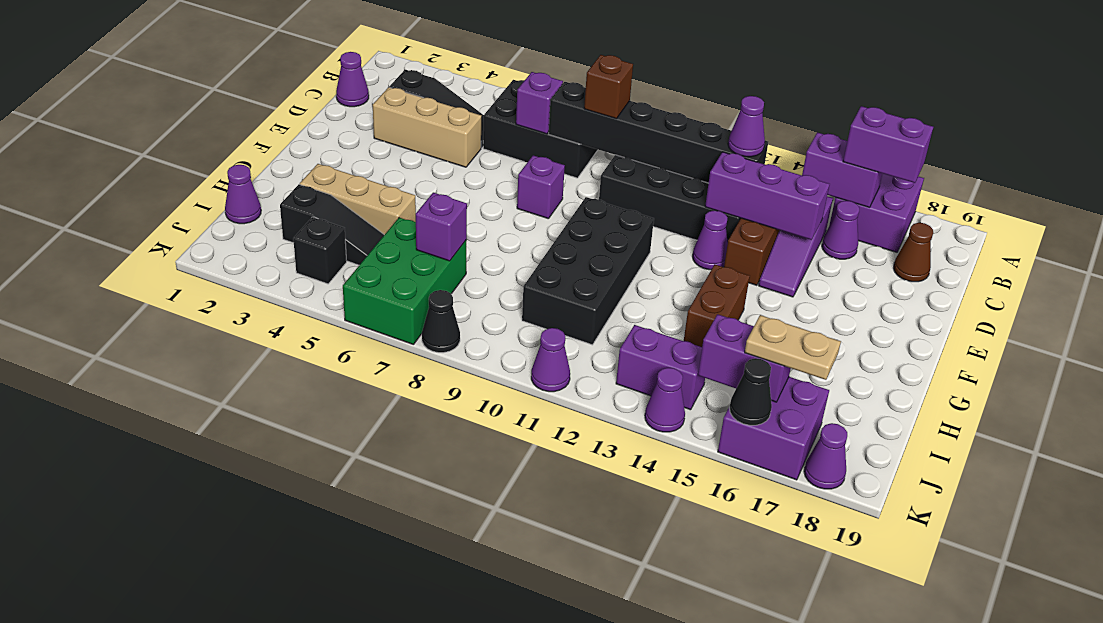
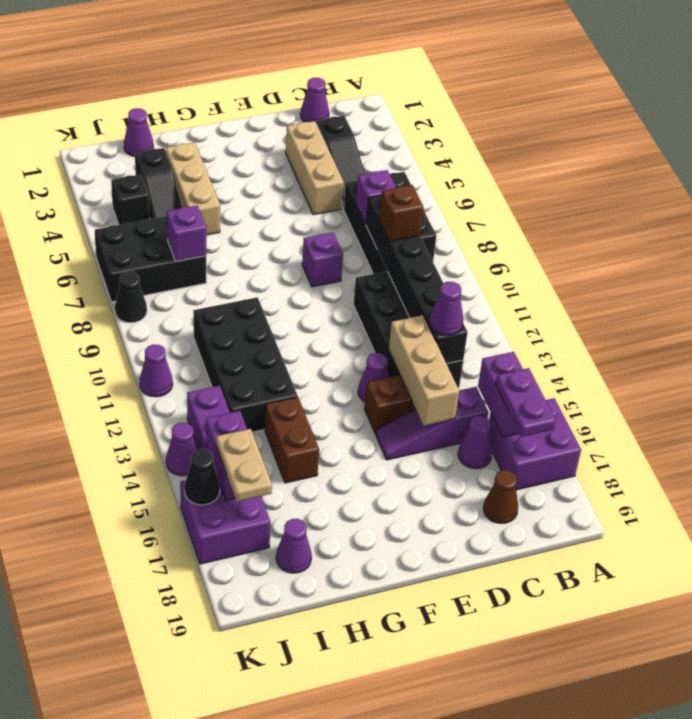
purple brick B16:B17 level 3 -> purple plate B16:B17 level 3
purple brick D13:D15 level 2 -> tan brick D13:D15 level 2
black brick F10:I11 level 1 -> black brick H10:I13 level 1
brown brick G14:H14 level 1 -> brown brick H14:H15 level 1
green brick I6:K7 level 1 -> black brick I6:K7 level 1
purple cone K18 level 1 -> purple cone I18 level 1

